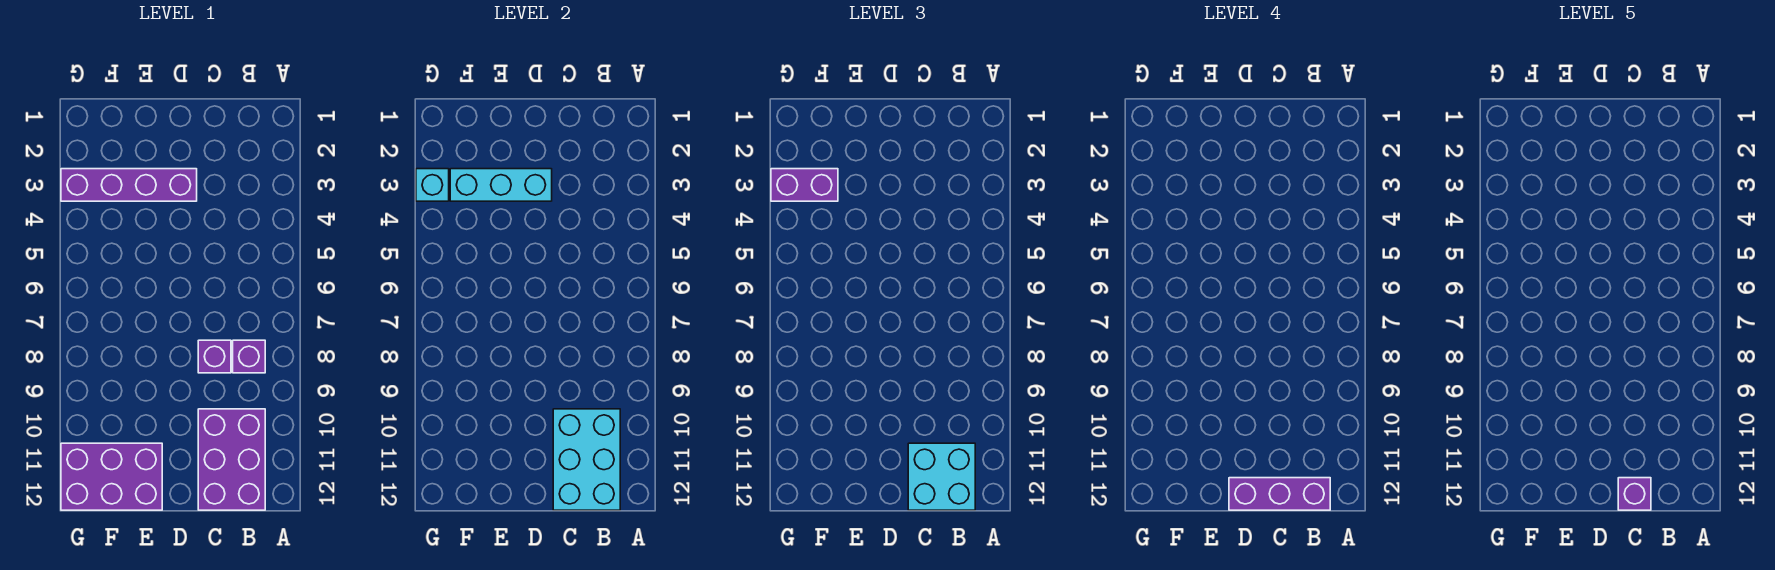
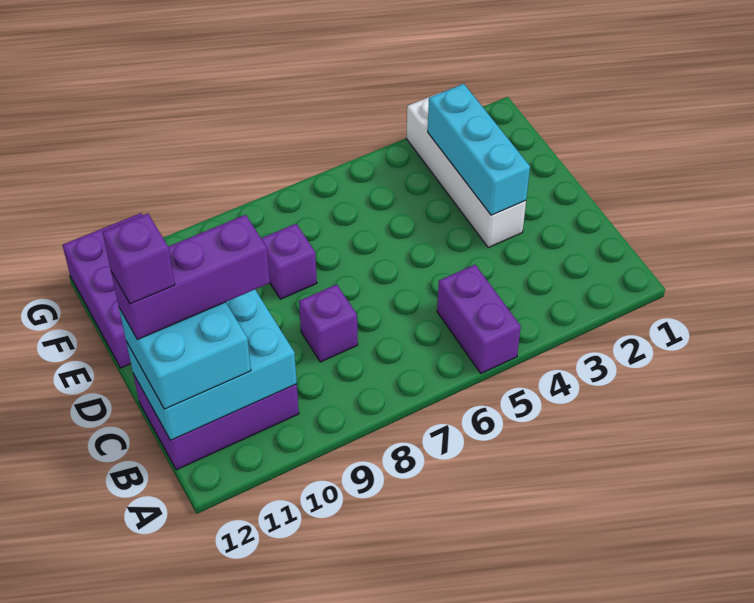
purple brick B8 level 1 -> purple brick E8 level 1
purple brick B12:D12 level 4 -> purple brick C10:C12 level 4
purple brick D3:G3 level 1 -> white brick D3:G3 level 1
purple brick F3:G3 level 3 -> purple brick A5:B5 level 1
cyan brick G3 level 2 -> none

